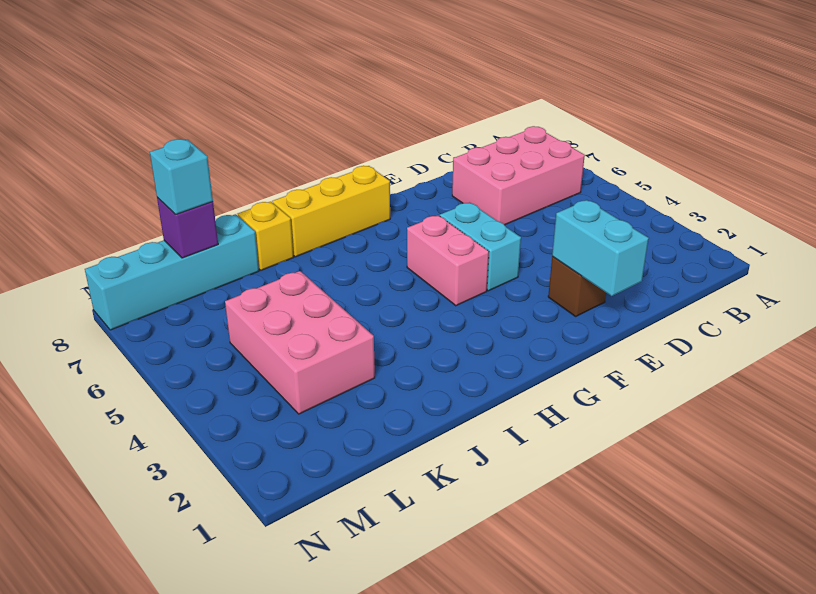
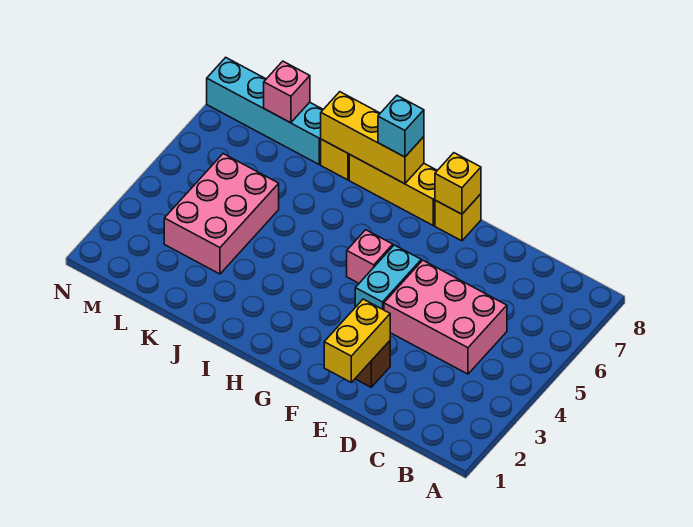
pink brick B6:D7 level 1 -> pink brick C4:E5 level 1
cyan brick E1:E2 level 2 -> yellow brick E1:E2 level 2
none -> yellow brick F8 level 1
none -> yellow brick F8 level 2
pink brick G4:G5 level 1 -> pink brick G5 level 1
none -> yellow brick H8:J8 level 2
purple brick L8 level 2 -> pink brick L8 level 2
cyan brick L8 level 3 -> cyan brick H8 level 3

